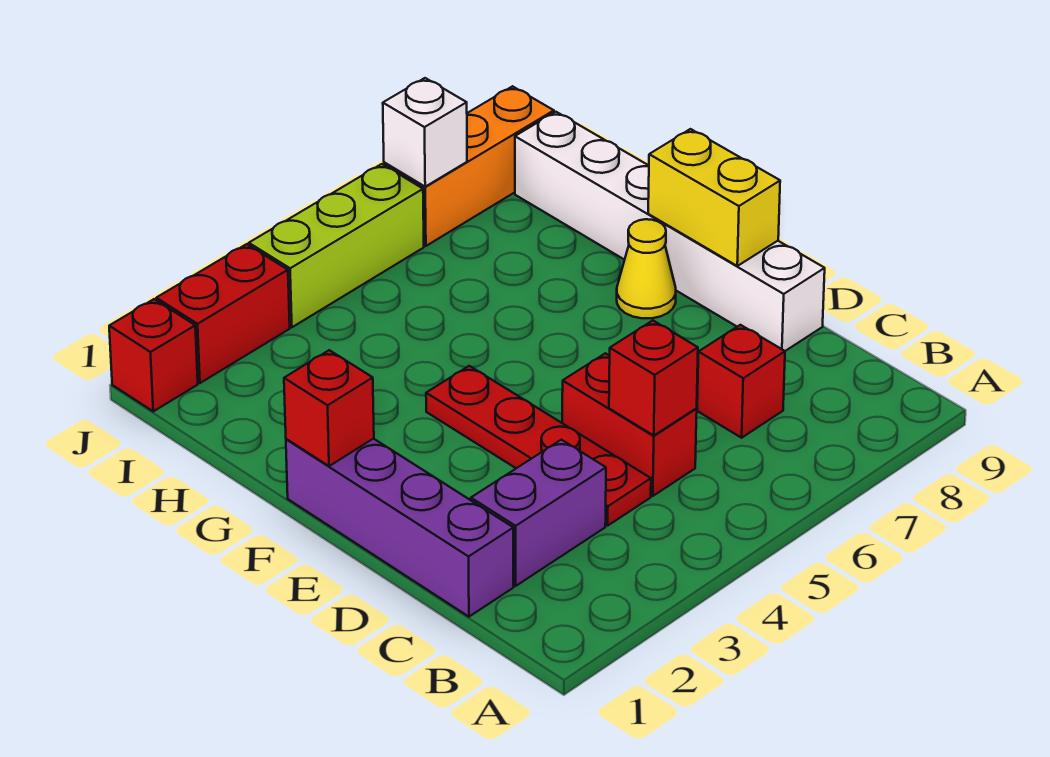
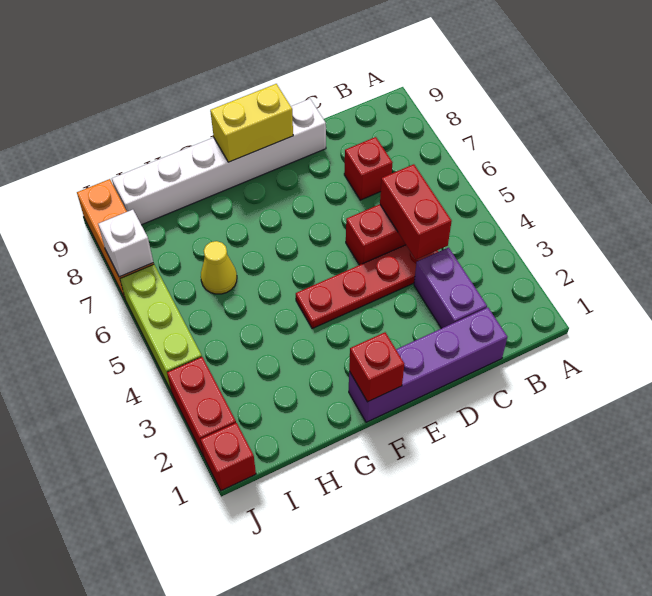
red brick C5 level 2 -> red brick C4:C5 level 2
yellow cone F8 level 1 -> yellow cone H6 level 1

